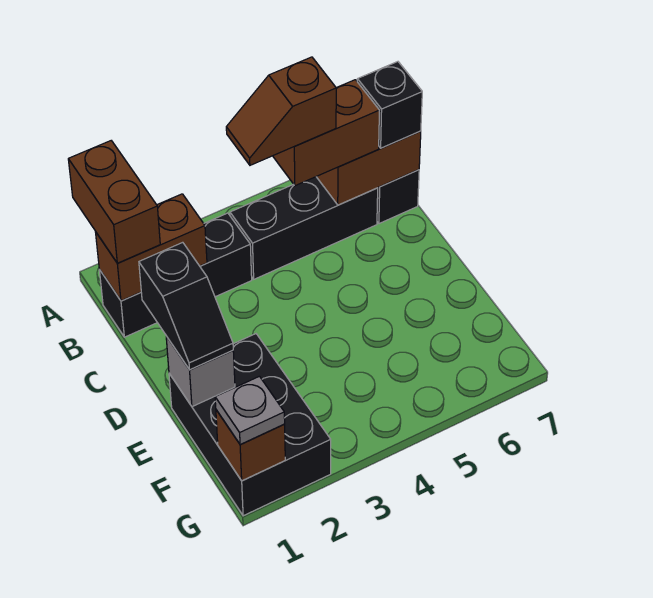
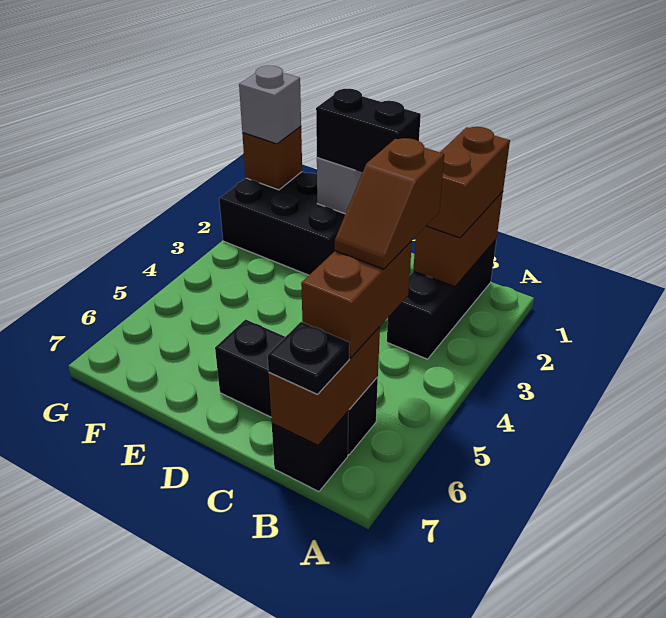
brown brick A1:B1 level 3 -> brown brick B1:B2 level 3
black brick B4:B6 level 1 -> black brick B6:D6 level 1
brown slope B4:B5 level 4 top 5 -> brown slope B4:B5 level 4 top 4
black brick B7 level 3 -> black plate B7 level 3
black slope D1:E1 level 3 top D -> black brick D1:E1 level 3
grey plate G1 level 3 -> grey brick G1 level 3

